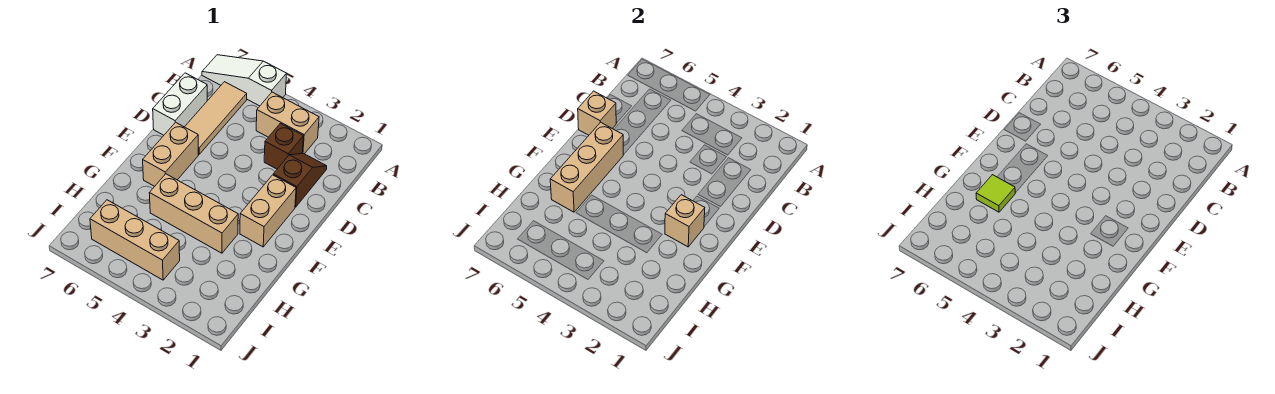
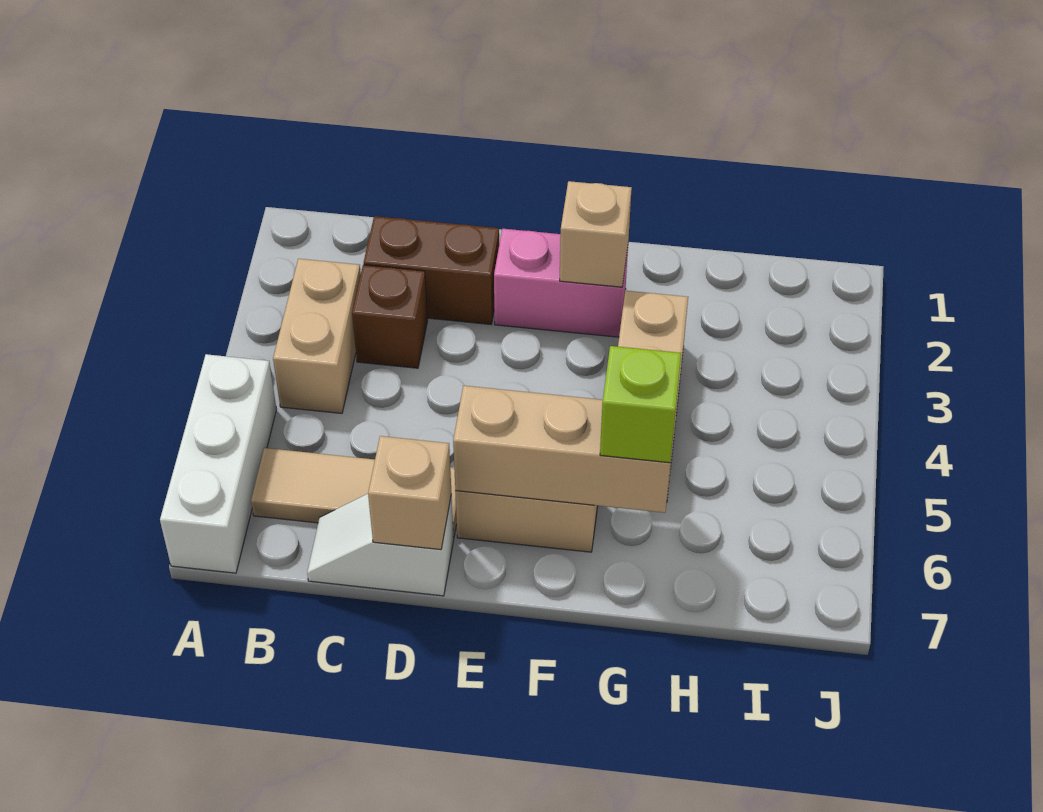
white slope A5:A7 level 1 top 5 -> white brick A5:A7 level 1
brown slope C2:D2 level 1 top D -> brown brick C2:D2 level 1
white brick C7:D7 level 1 -> white slope C7:D7 level 1 top D
tan brick E2:F2 level 1 -> pink brick E2:F2 level 1
lime tile G6 level 3 -> lime brick G6 level 3
tan brick I4:I6 level 1 -> none

